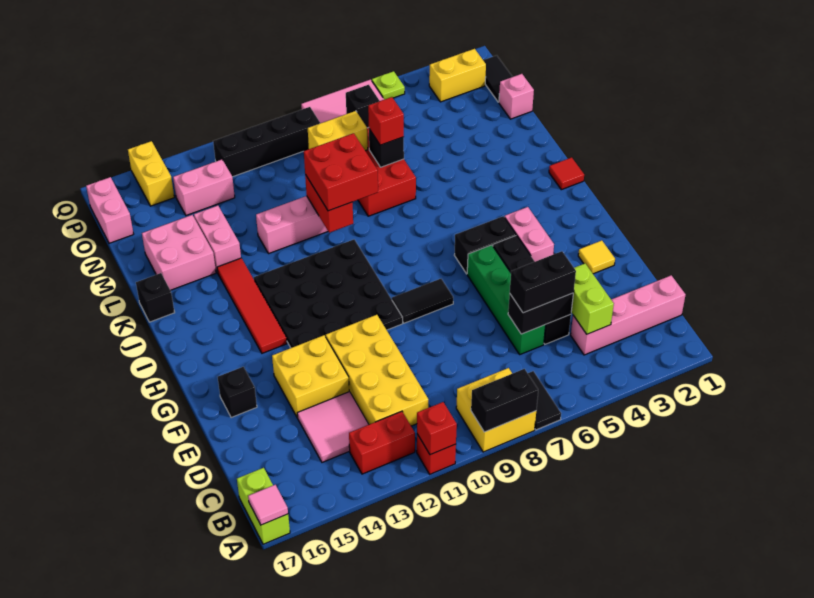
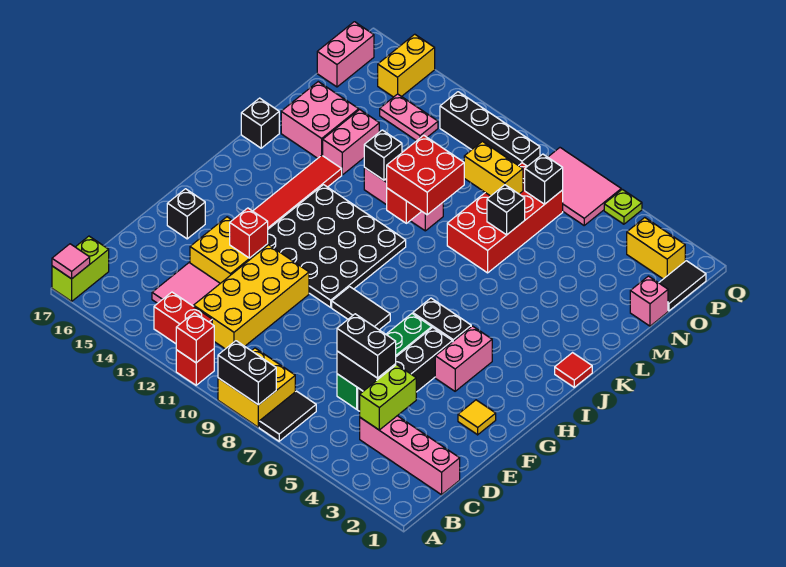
none -> black brick L12 level 2
red brick M7 level 3 -> red brick F13 level 2
pink brick O13:O14 level 1 -> pink plate O13:O14 level 1

